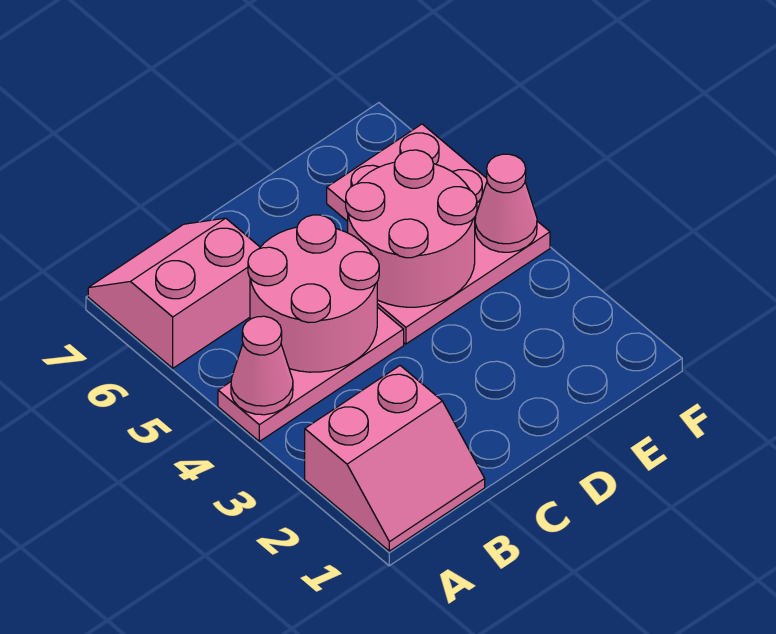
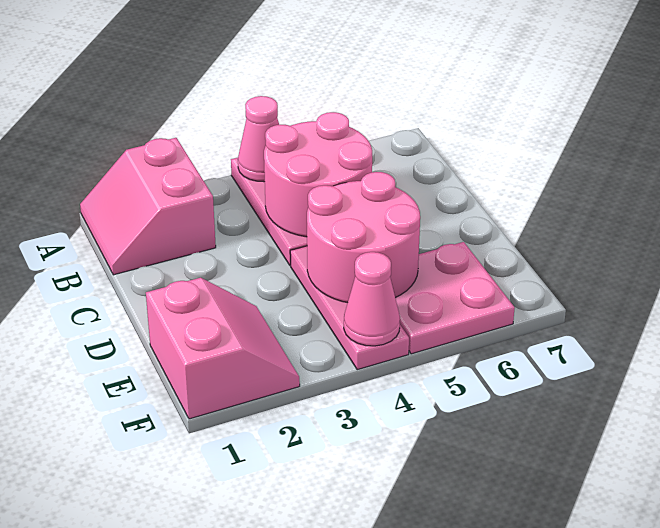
pink slope A6:B7 level 1 top 6 -> pink slope E1:F2 level 1 top 1

